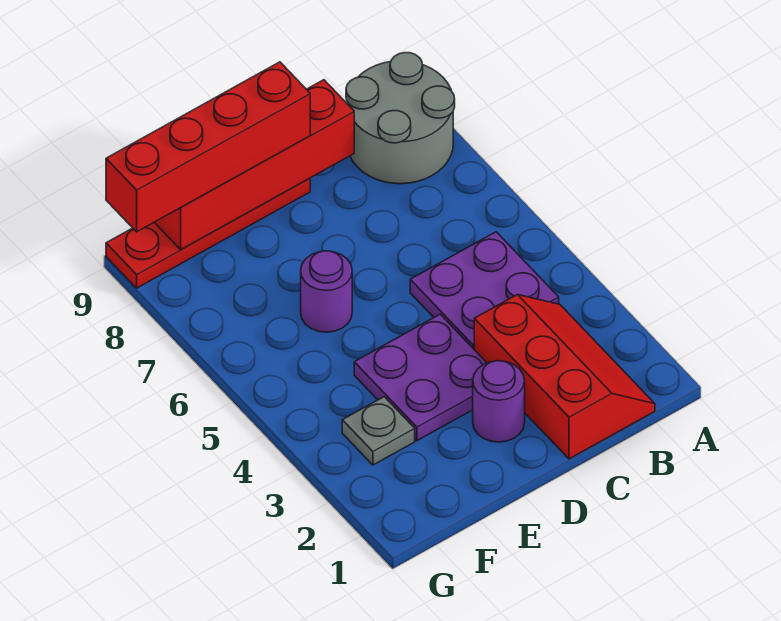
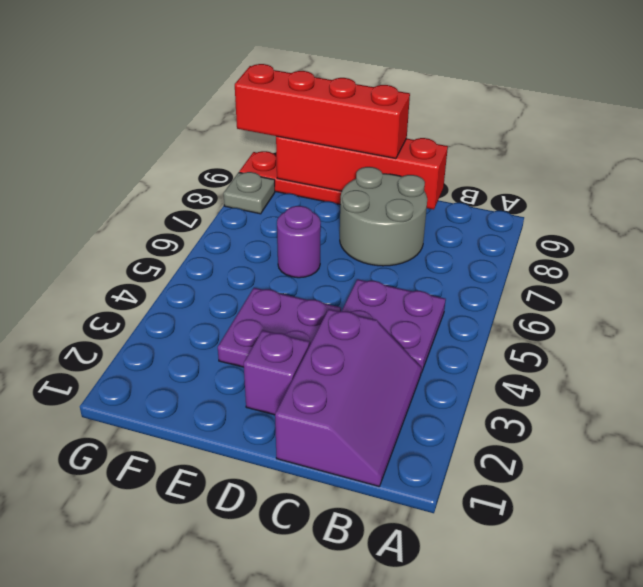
grey round brick A8:B9 level 1 -> grey round brick C7:D8 level 1
red slope B1:C3 level 1 top C -> purple slope B1:C3 level 1 top C
purple round brick D2 level 1 -> purple brick D2 level 1
grey plate F3 level 1 -> grey plate G8 level 1

